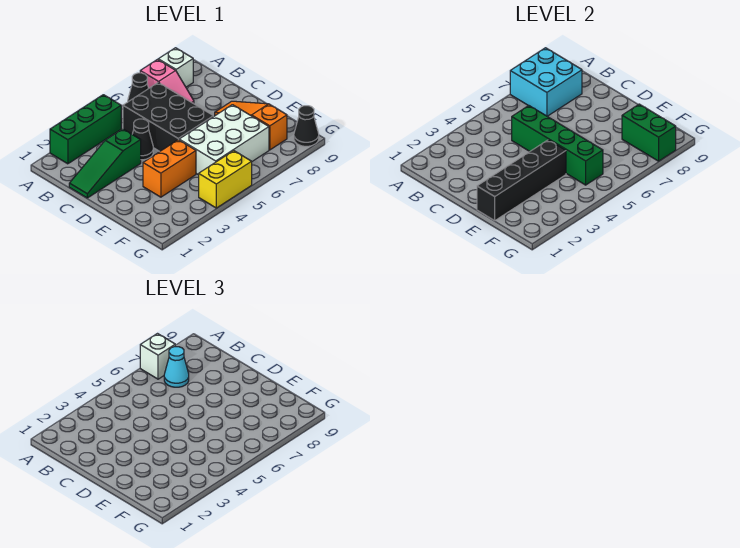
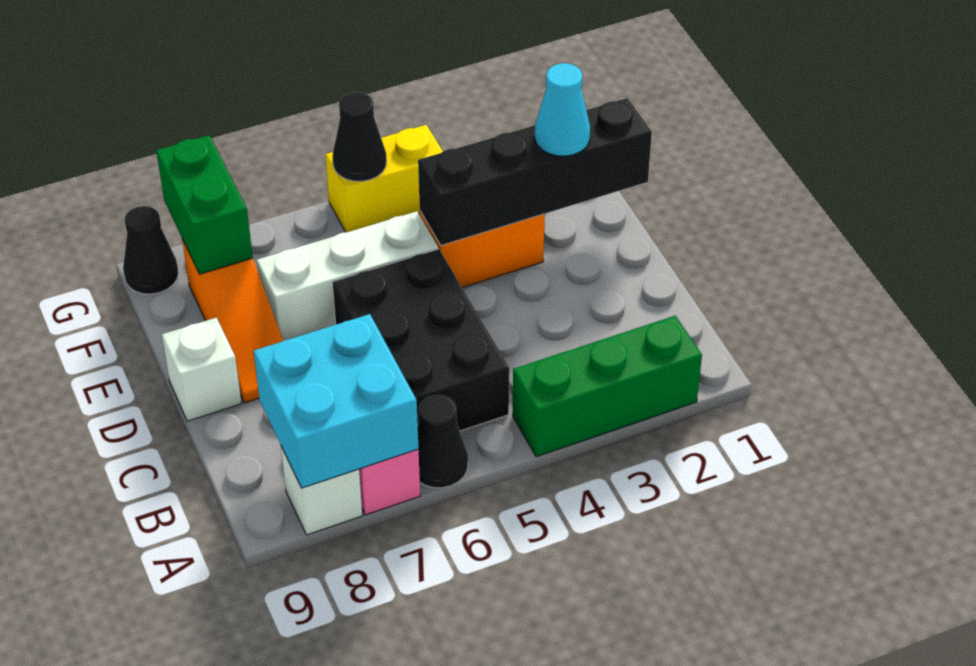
white brick A7 level 3 -> white brick D9 level 1
cyan cone B7 level 3 -> cyan cone E2 level 3
green slope C1:C3 level 1 top 3 -> none
black cone C4 level 1 -> black cone G5 level 2
green brick C5:F5 level 2 -> none
white brick E5:F7 level 1 -> white brick E5:E7 level 1

